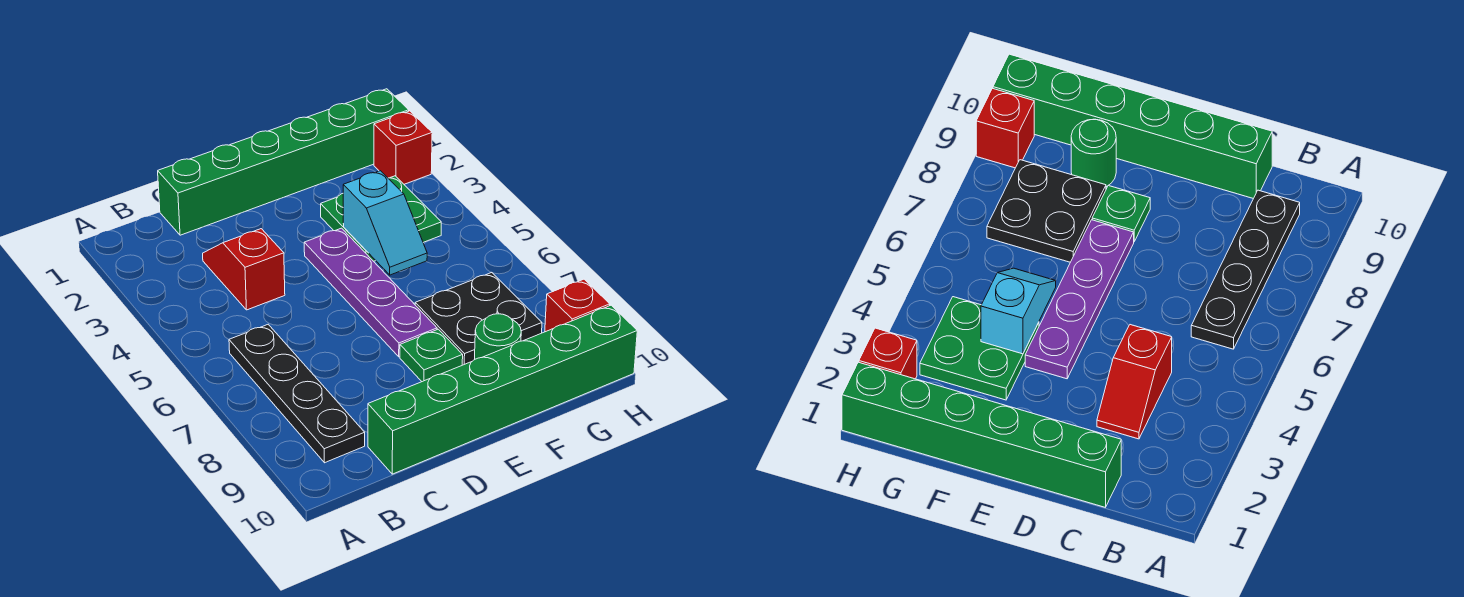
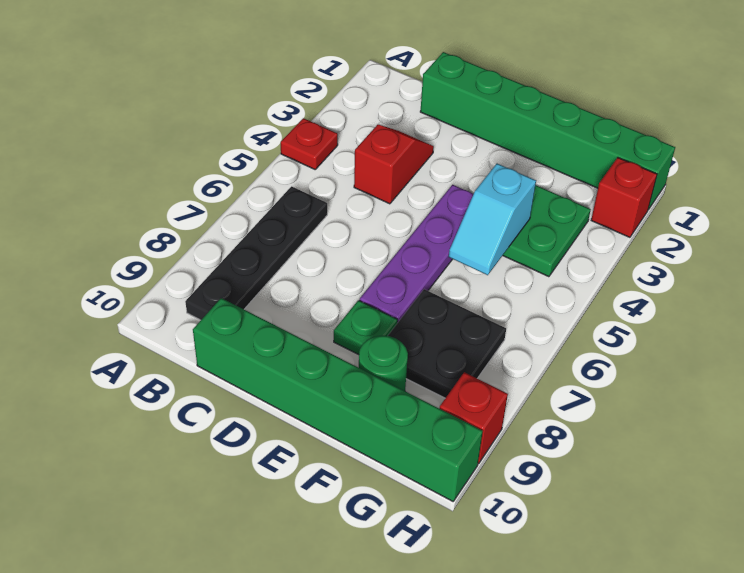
none -> red plate A4 level 1

